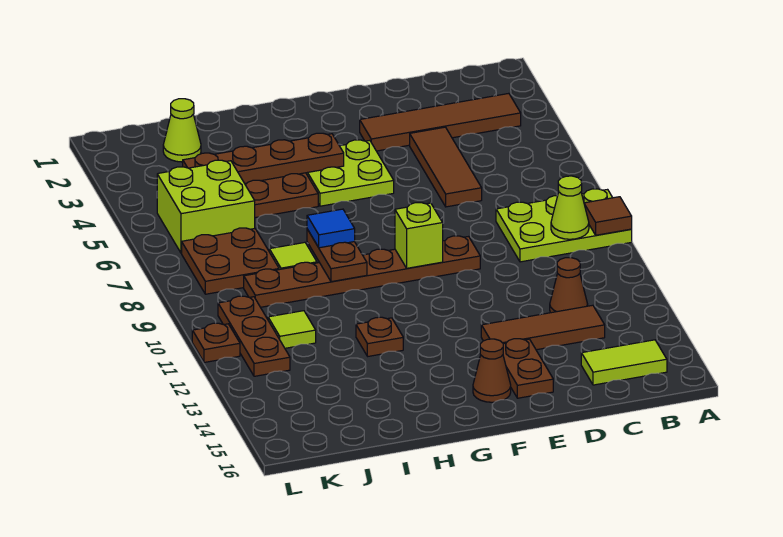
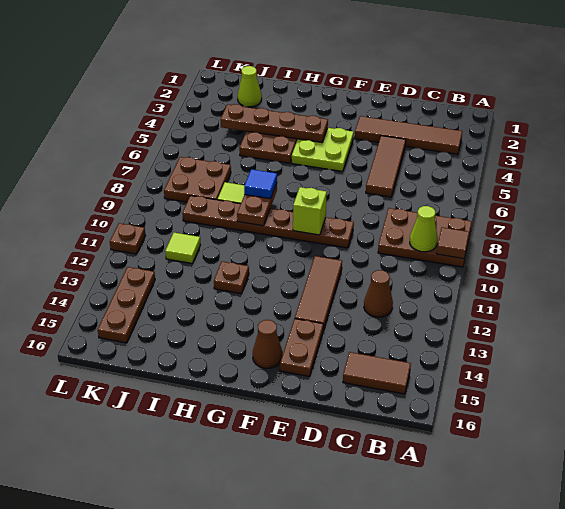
lime plate A8:C9 level 1 -> brown plate A8:C9 level 1
lime tile B15:C15 level 1 -> brown tile B15:C15 level 1
brown tile C13:E13 level 1 -> brown tile E11:E13 level 1
lime brick J5:K6 level 1 -> none
brown plate K10:K12 level 1 -> brown plate K13:K15 level 1

